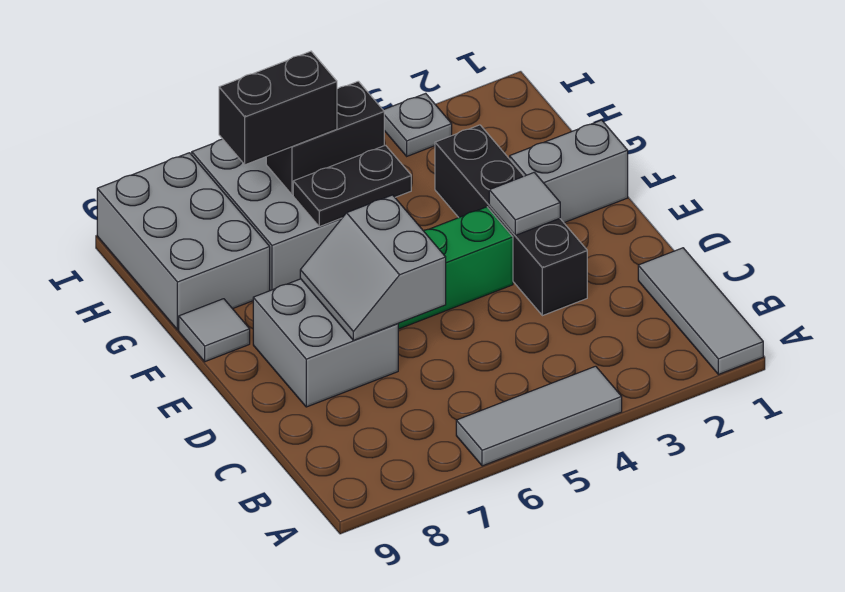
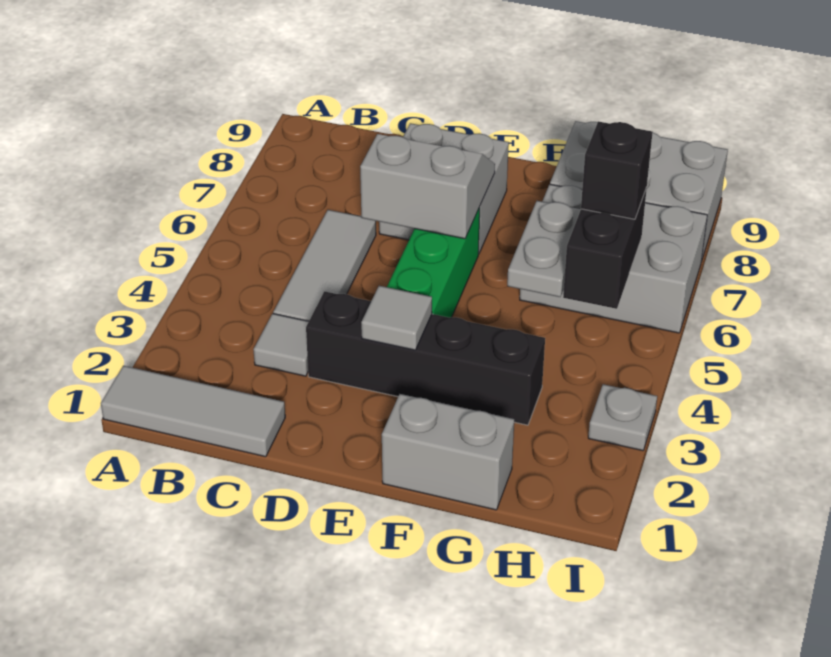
grey tile A4:A6 level 1 -> grey tile C4:C6 level 1
grey brick F1:F2 level 1 -> grey brick F1:G1 level 1
grey tile F9 level 1 -> grey tile C3 level 1
black plate G5:G6 level 2 -> grey plate G5:G6 level 2
black brick H6:H7 level 3 -> black brick H6 level 3

